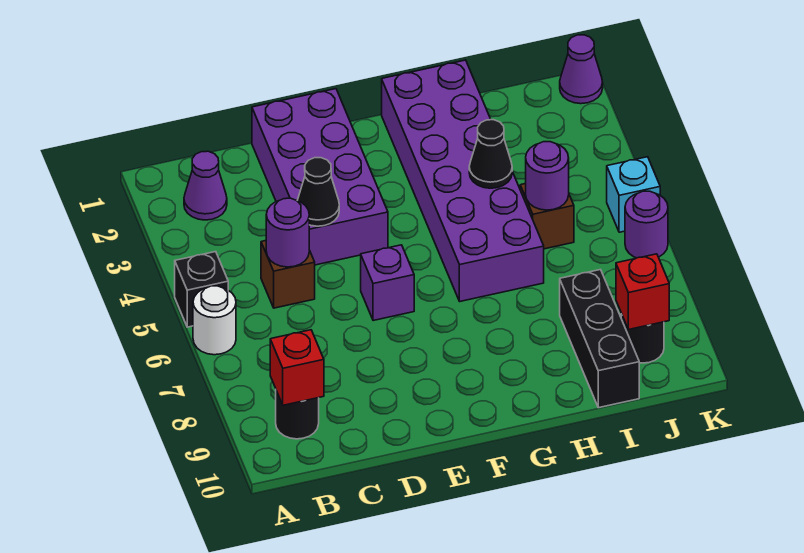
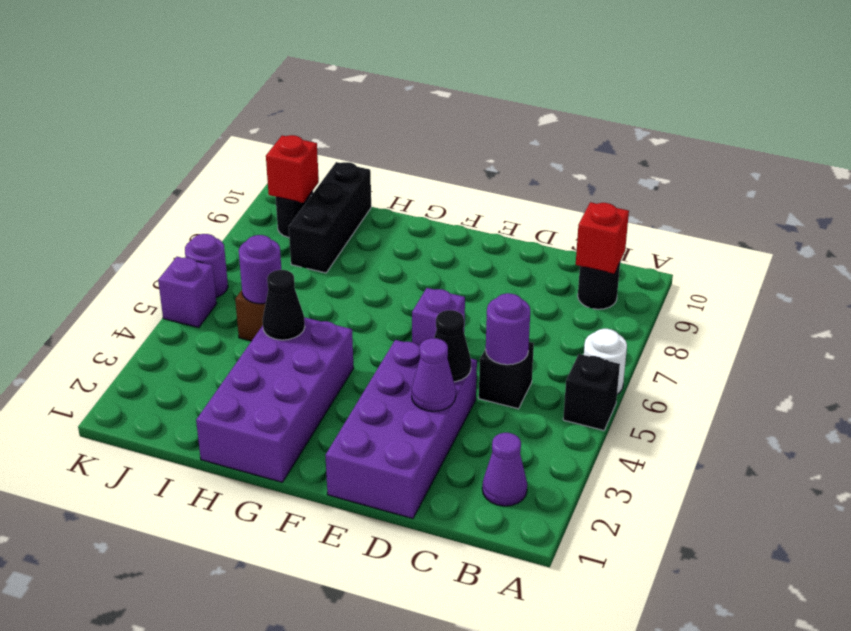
brown brick C5 level 1 -> black brick C5 level 1
purple brick G1:H6 level 1 -> purple brick G1:H4 level 1
purple cone K1 level 1 -> purple cone D3 level 2
cyan brick K5 level 1 -> purple brick K5 level 1

